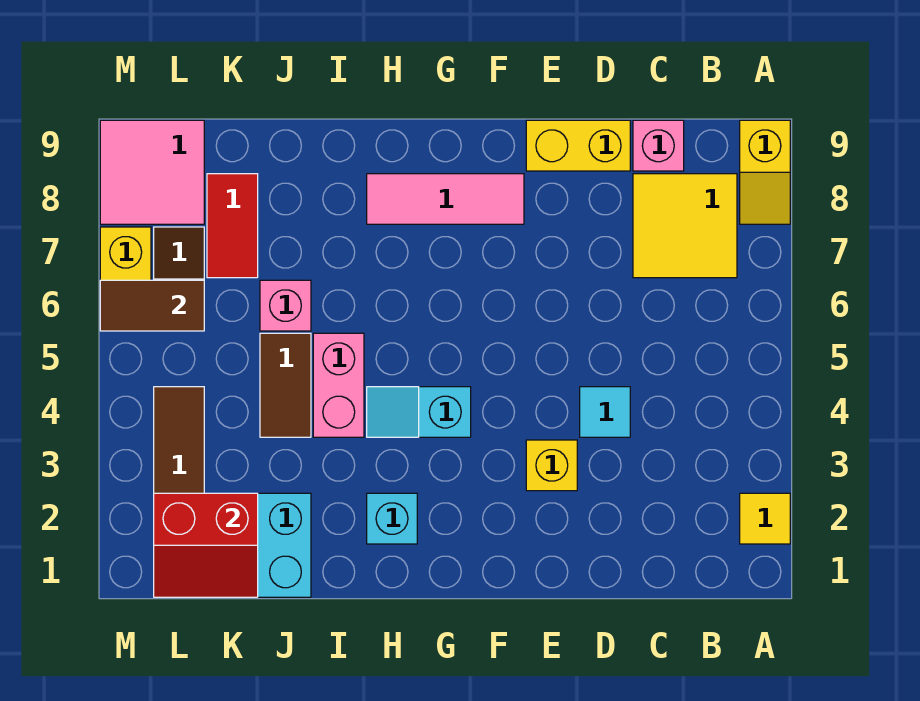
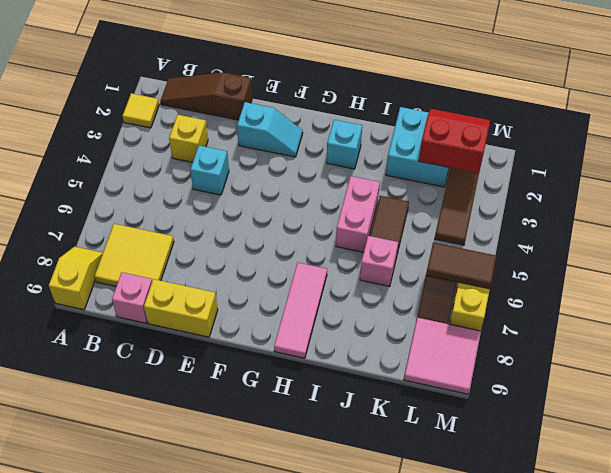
none -> brown slope B1:D1 level 1 top D
cyan tile D4 level 1 -> cyan brick D4 level 1
yellow brick E3 level 1 -> yellow brick C3 level 1
pink tile F8:H8 level 1 -> pink tile H7:H9 level 1
cyan slope G4:H4 level 1 top G -> cyan slope E2:F2 level 1 top E
red tile K7:K8 level 1 -> none

